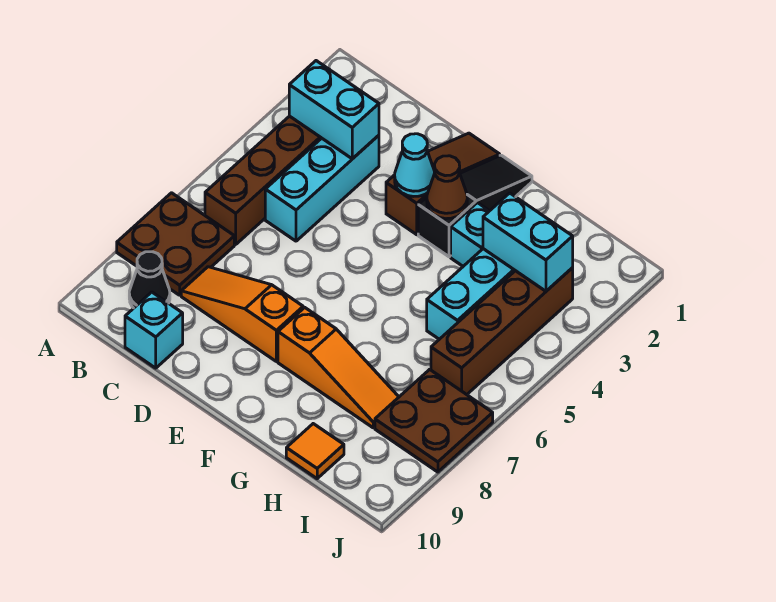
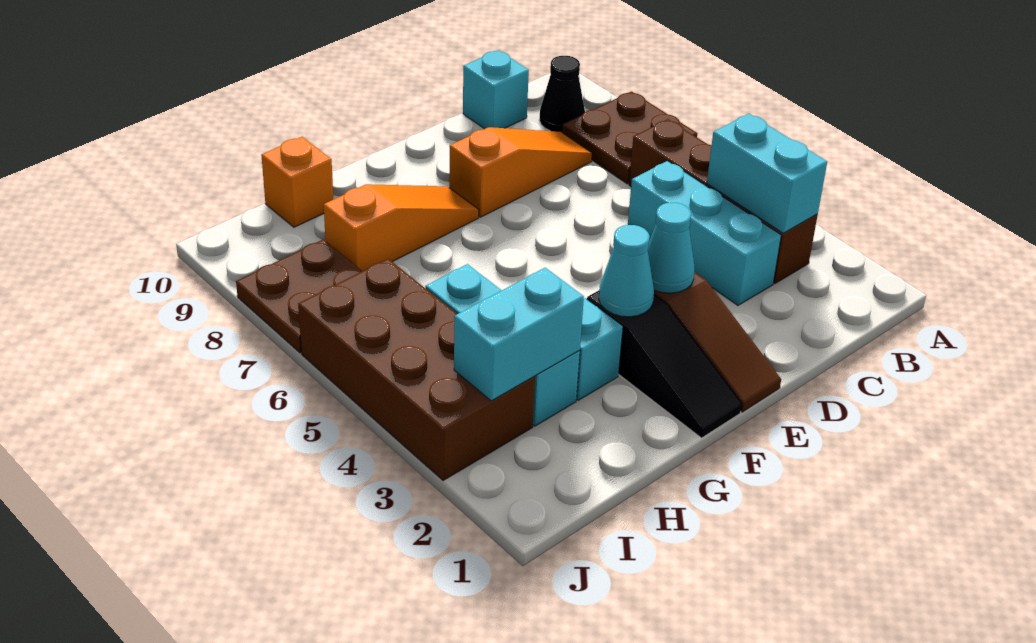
cyan brick B3:C3 level 2 -> cyan brick B3:B4 level 2
brown cone F3 level 2 -> cyan cone F3 level 2
orange slope F8:H8 level 1 top F -> orange slope F8:H8 level 1 top H
orange tile H10 level 1 -> orange brick H10 level 1
brown brick I3:I6 level 1 -> brown brick I3:J6 level 1

